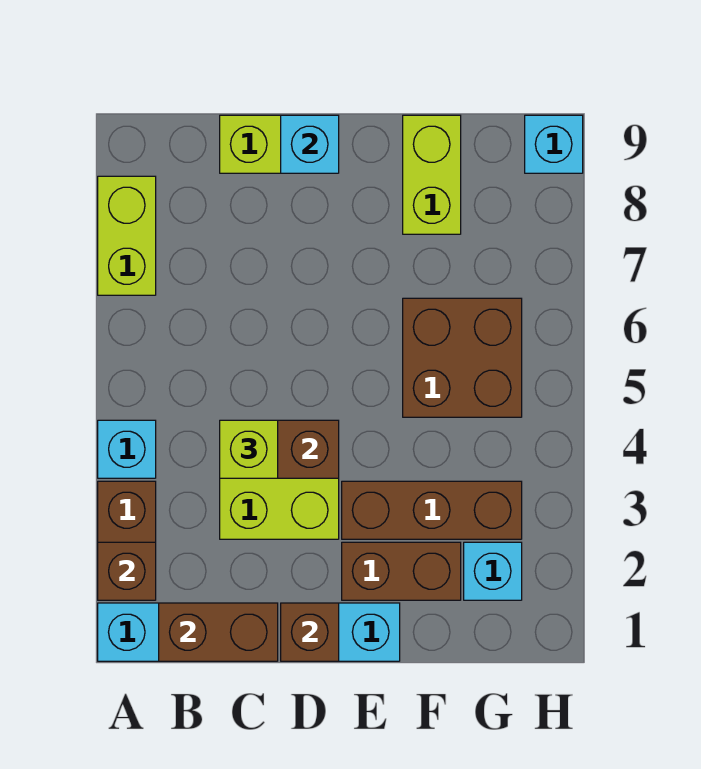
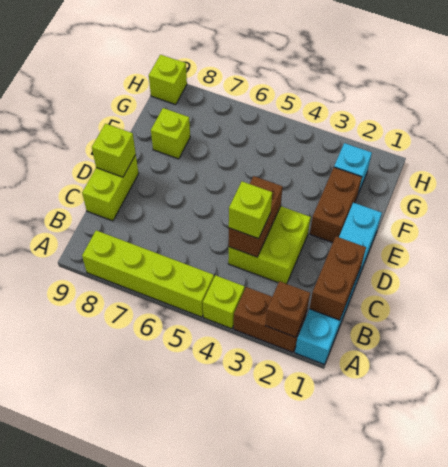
cyan brick A4 level 1 -> lime brick A4 level 1
lime brick A7:A8 level 1 -> lime brick A5:A8 level 1
brown brick D1 level 2 -> none
cyan brick D9 level 2 -> lime brick D9 level 2
brown brick E3:G3 level 1 -> none
brown brick F5:G6 level 1 -> none
lime brick F8:F9 level 1 -> lime brick F8 level 1
cyan brick H9 level 1 -> lime brick H9 level 1

